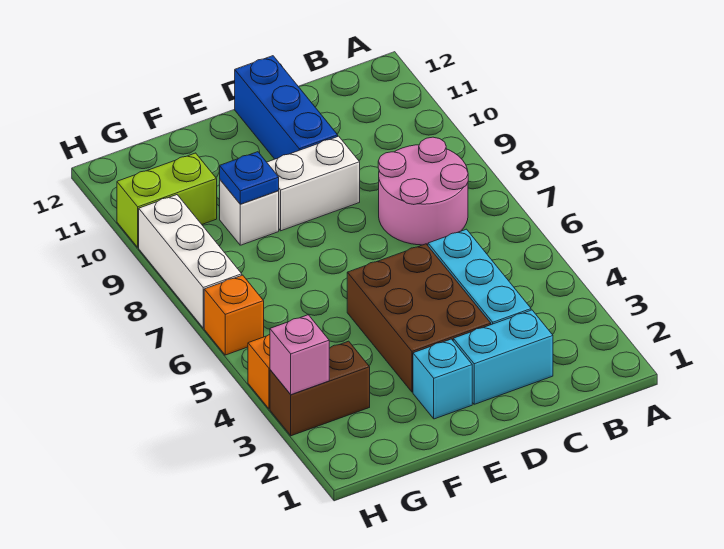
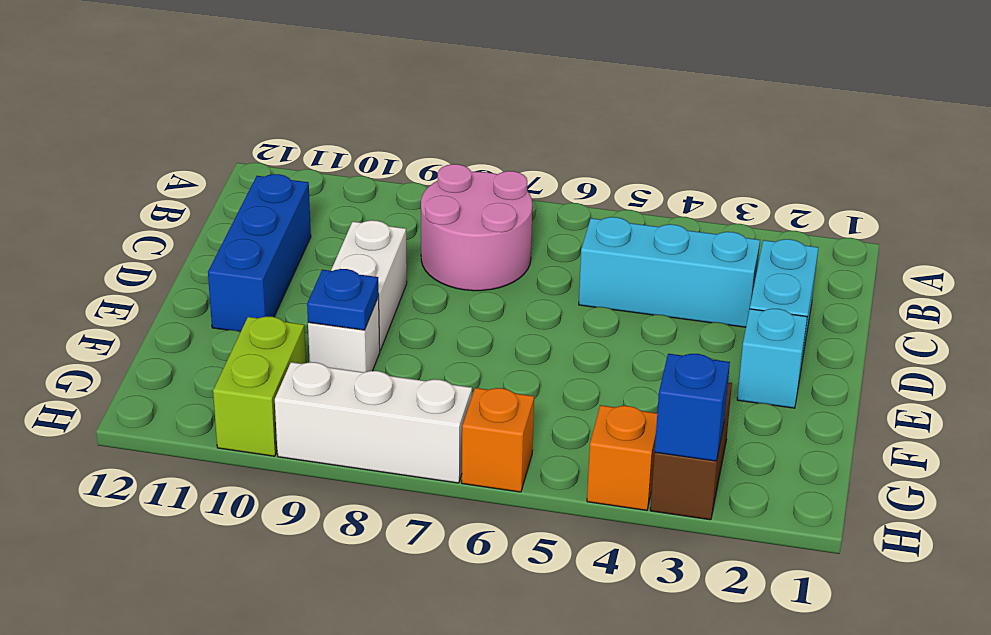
brown brick D3:E5 level 1 -> none
blue brick D10:D12 level 1 -> blue brick C11:E11 level 1
pink brick H3 level 2 -> blue brick H3 level 2

